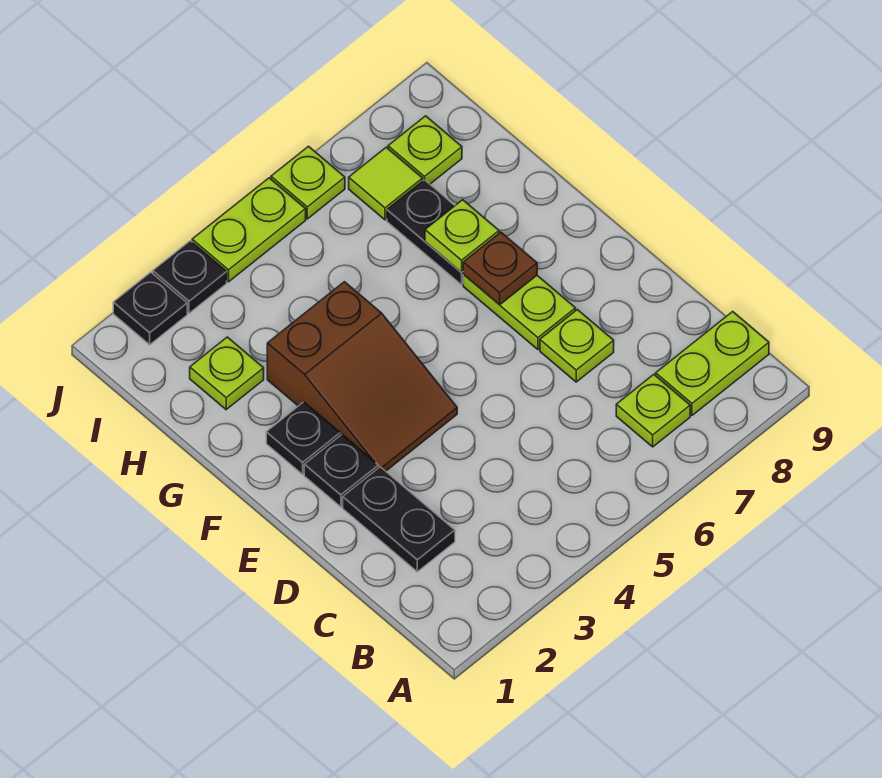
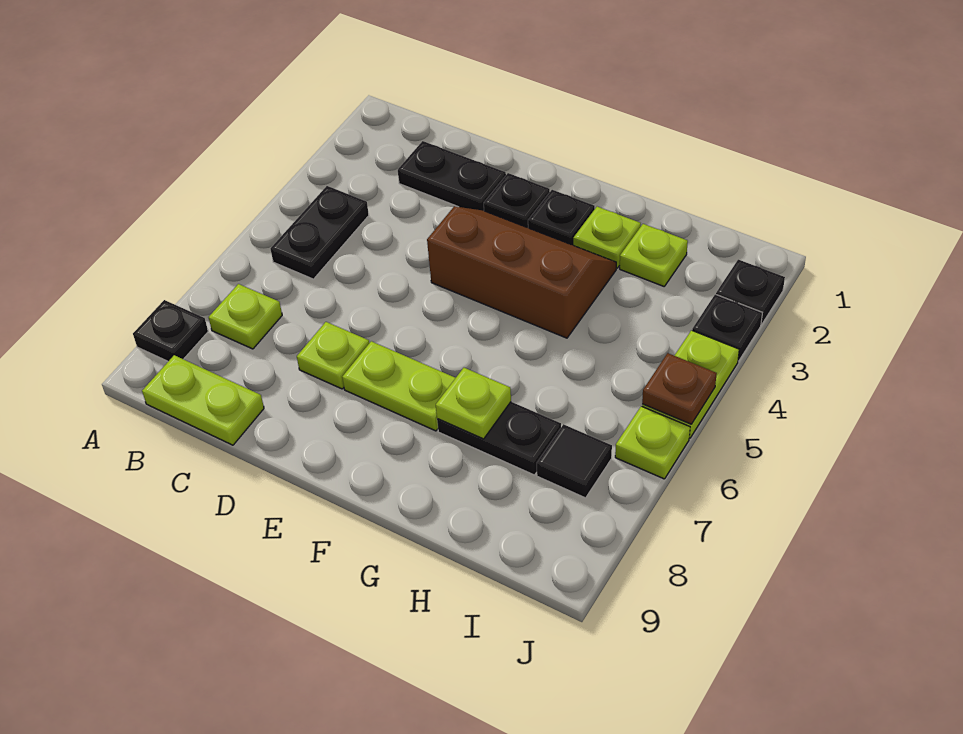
none -> black plate A8 level 1
none -> black plate B4:B5 level 1
lime plate B8:B9 level 1 -> lime plate B9:C9 level 1
brown slope E3:G4 level 1 top G -> brown slope E3:G4 level 1 top 4
brown plate F7 level 2 -> brown plate J5 level 2
lime tile I7 level 1 -> black tile I7 level 1
lime plate I8 level 1 -> lime plate G2 level 1

